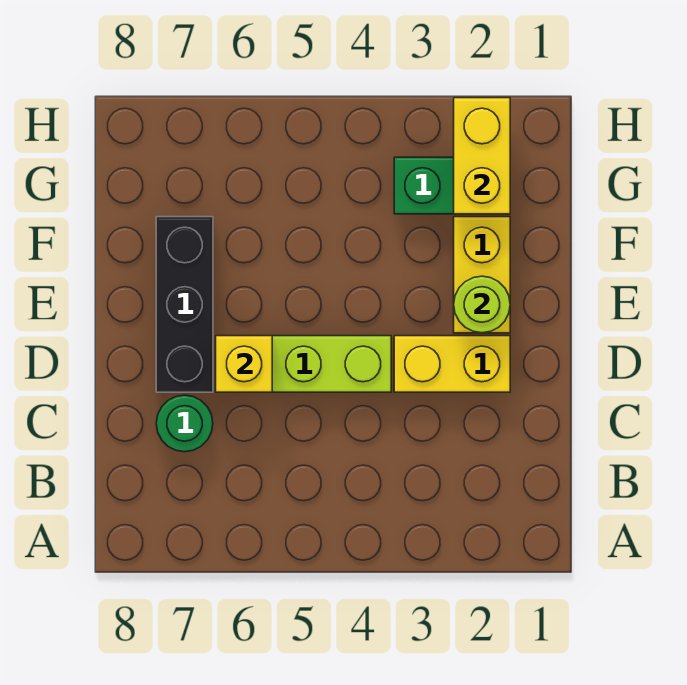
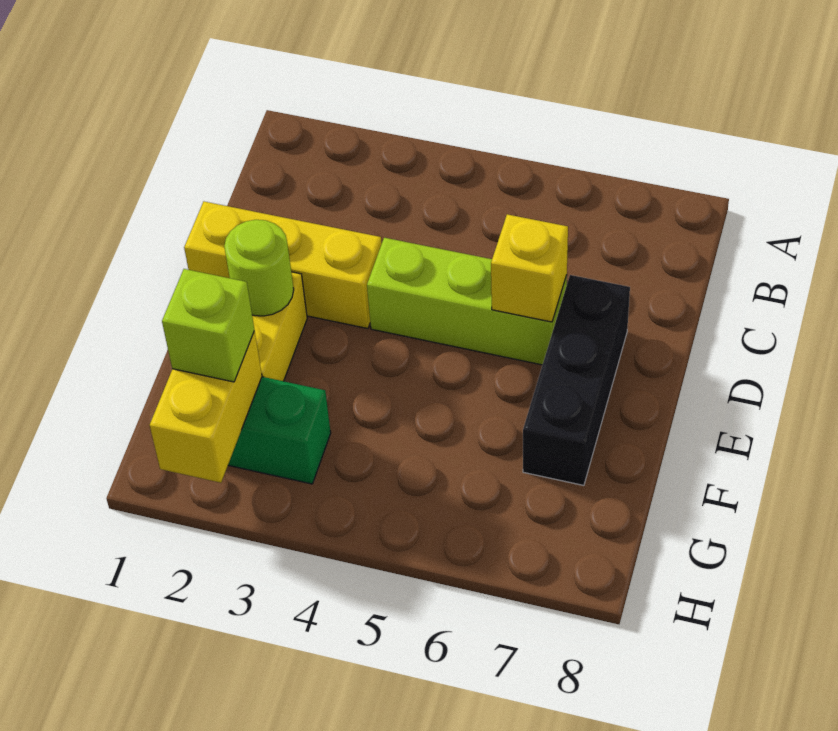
green round brick C7 level 1 -> none
yellow brick D2:D3 level 1 -> yellow brick D1:D3 level 1
none -> lime brick G2 level 3

